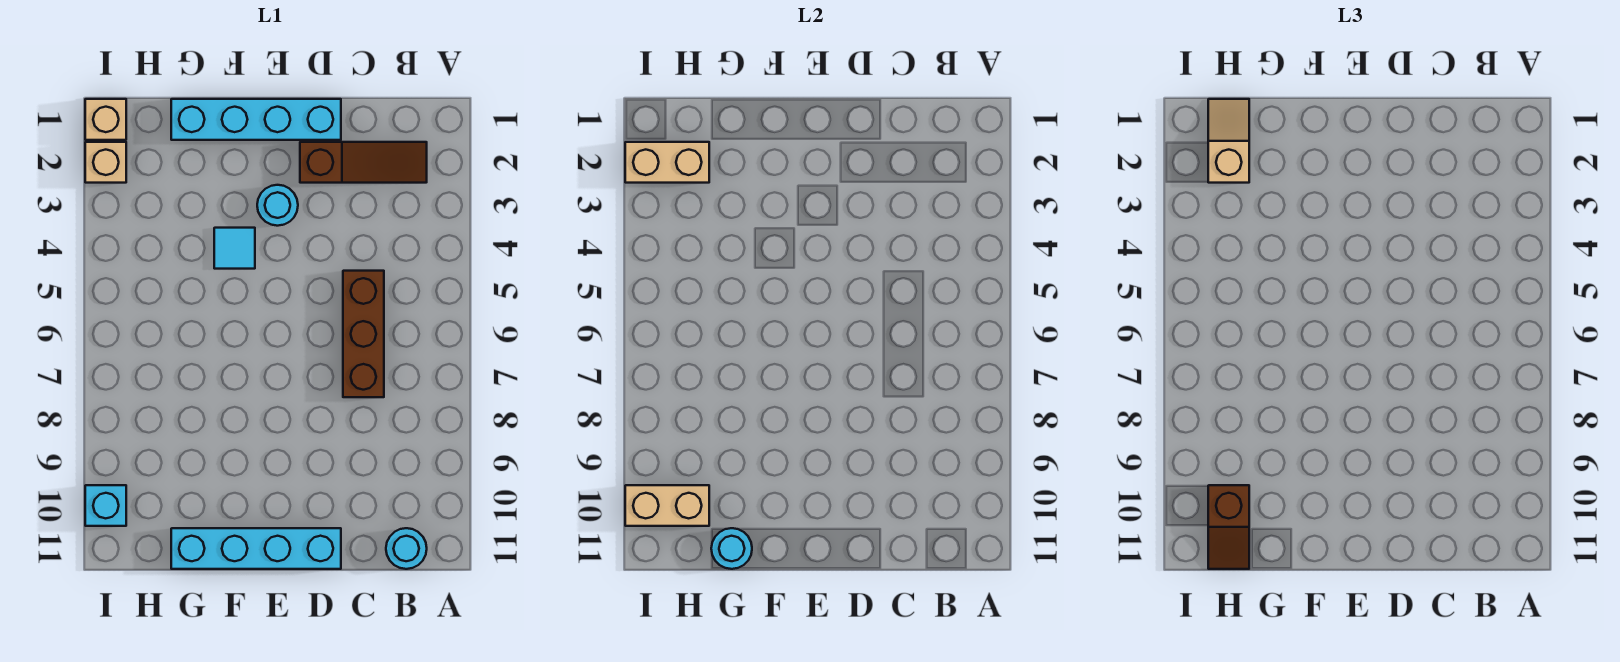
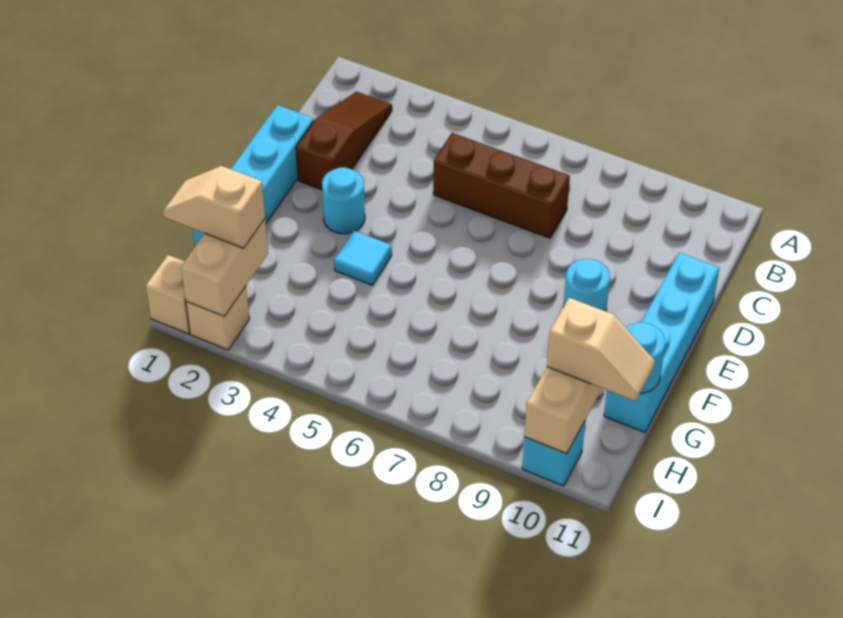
cyan round brick B11 level 1 -> cyan round brick E9 level 1
brown slope H10:H11 level 3 top 10 -> tan slope H10:H11 level 3 top 10

